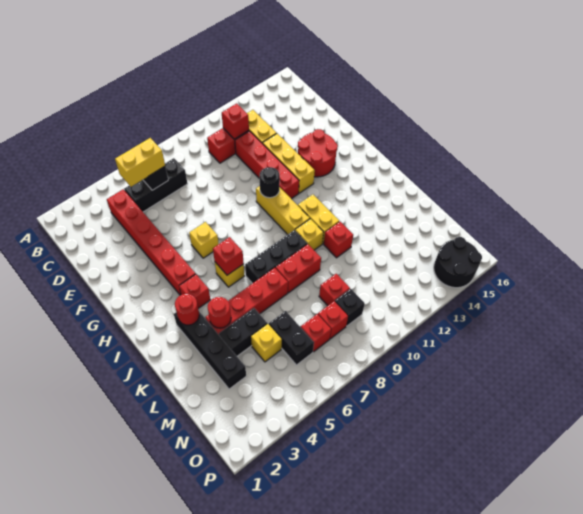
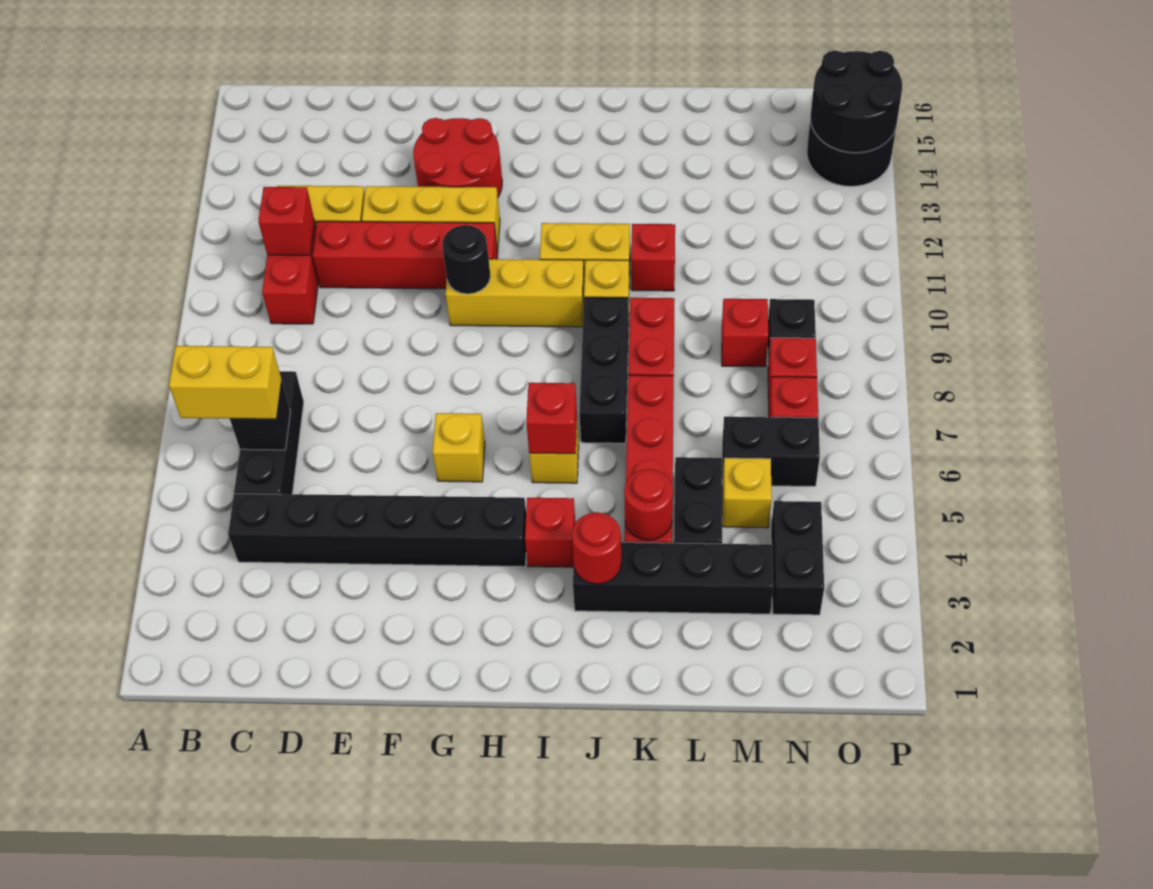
red brick C4:H4 level 1 -> black brick C4:H4 level 1
yellow brick C5:C6 level 3 -> yellow brick B6:C6 level 3
none -> black brick N3:N4 level 1
none -> black round brick O14:P15 level 2

